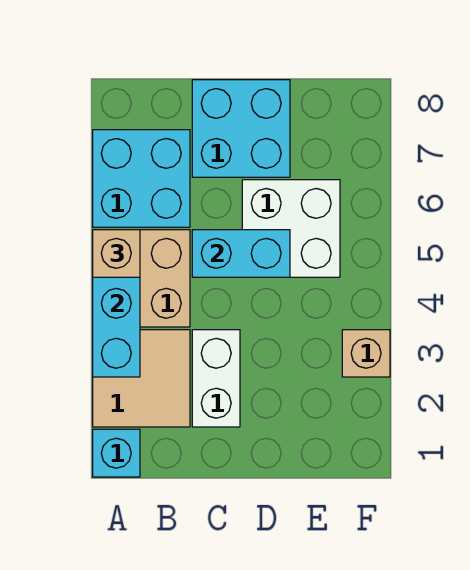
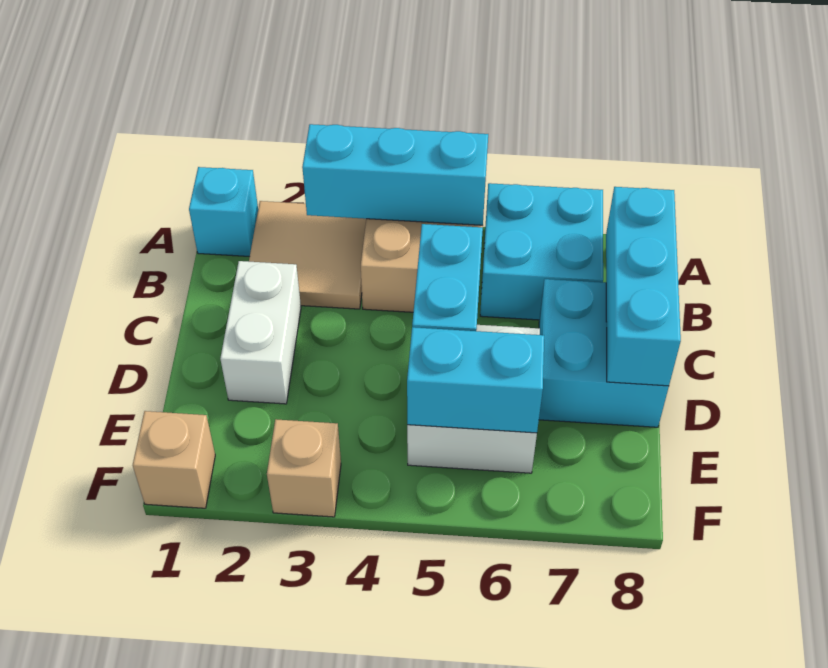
tan brick A5 level 3 -> tan brick F1 level 1
none -> cyan brick B8:D8 level 2
white brick C2:C3 level 1 -> white brick C2:D2 level 1
none -> cyan brick E5:E6 level 2

